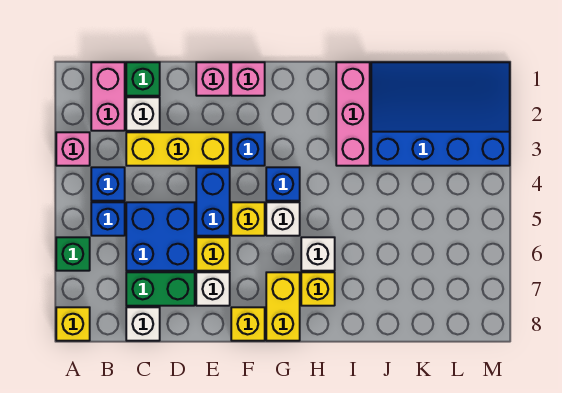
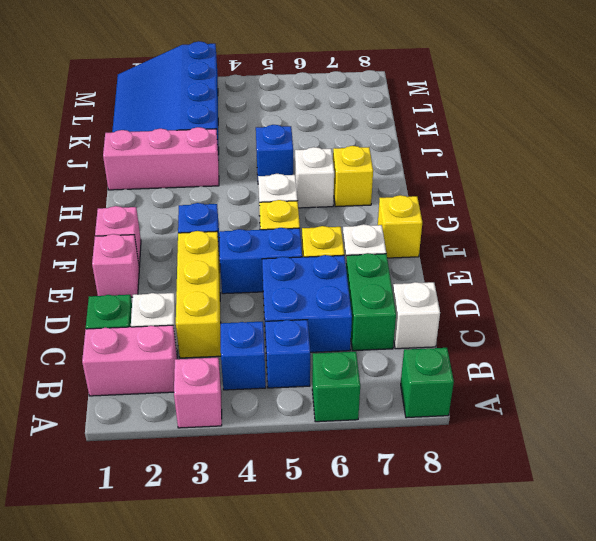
yellow brick A8 level 1 -> green brick A8 level 1
blue brick G4 level 1 -> blue brick I5 level 1
yellow brick G7:G8 level 1 -> none

